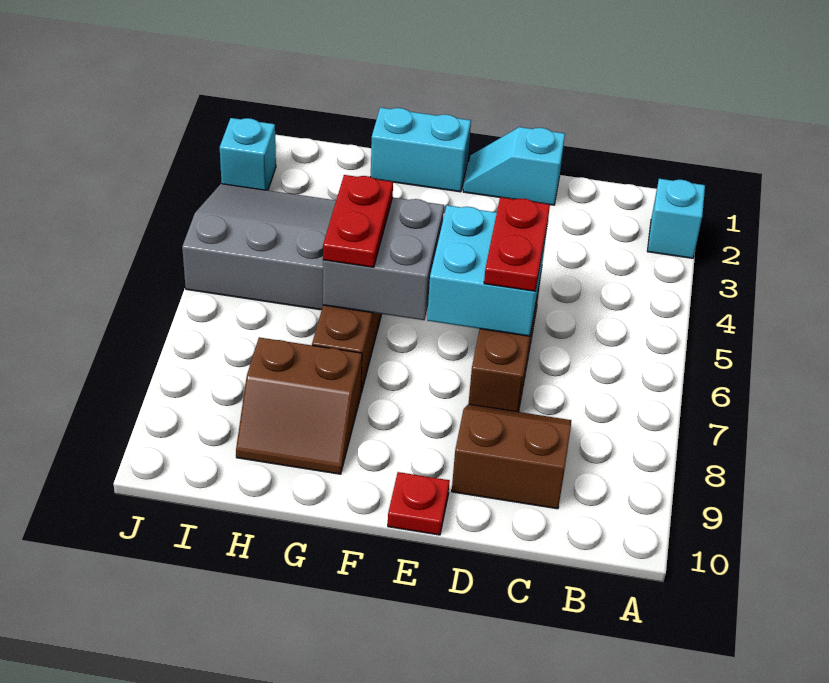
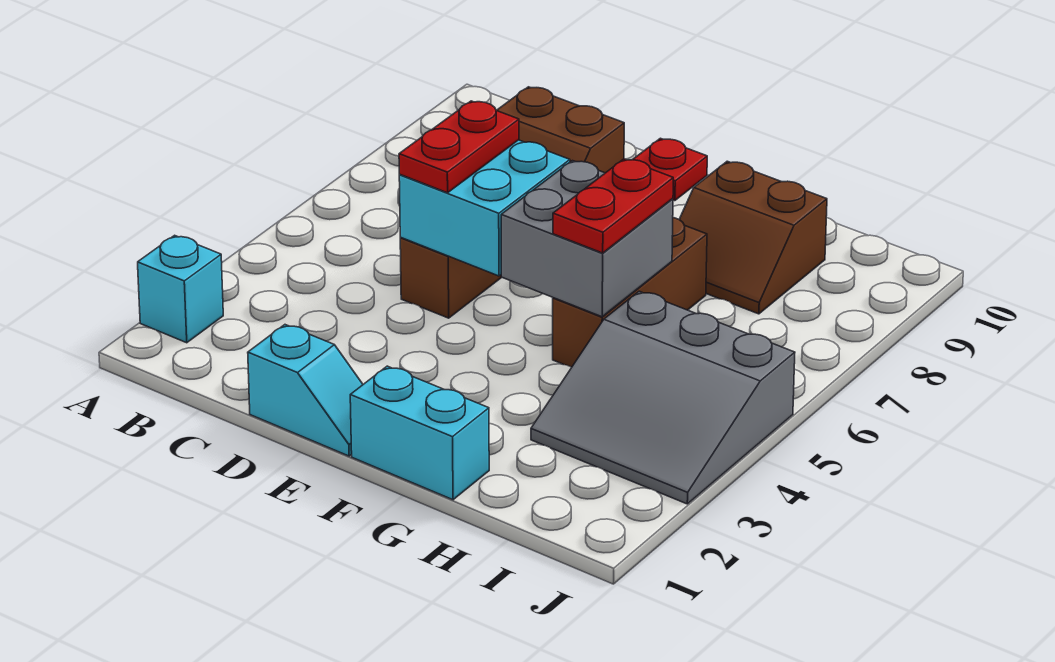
brown slope G8:H9 level 1 top 8 -> brown slope G8:H9 level 1 top 9
cyan brick J2 level 1 -> none

